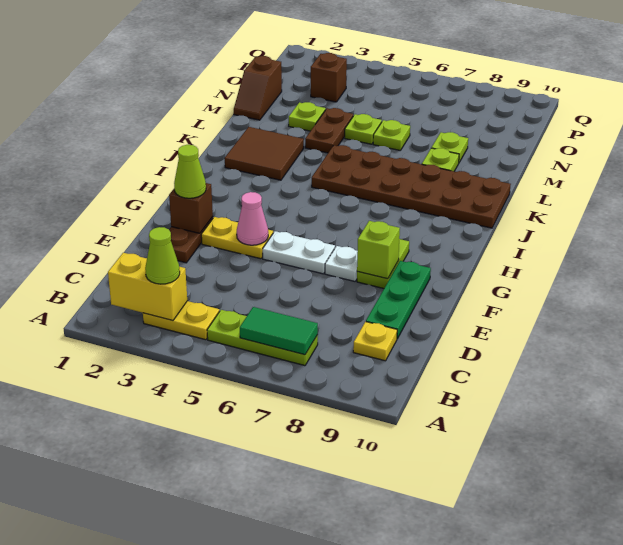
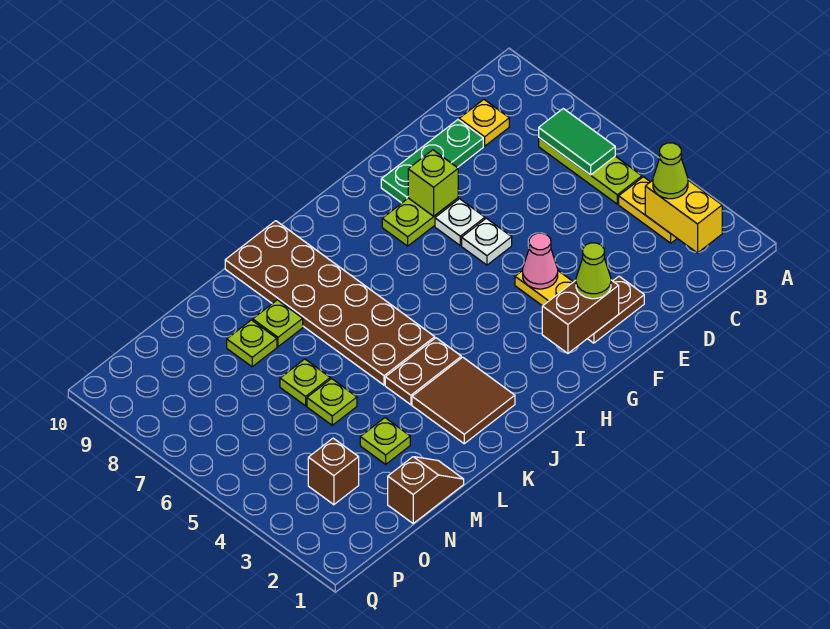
brown brick F2 level 2 -> brown brick F2:G2 level 2
white plate F5:F6 level 1 -> white plate F6 level 1
brown plate L4:M4 level 1 -> brown plate J4:K4 level 1

